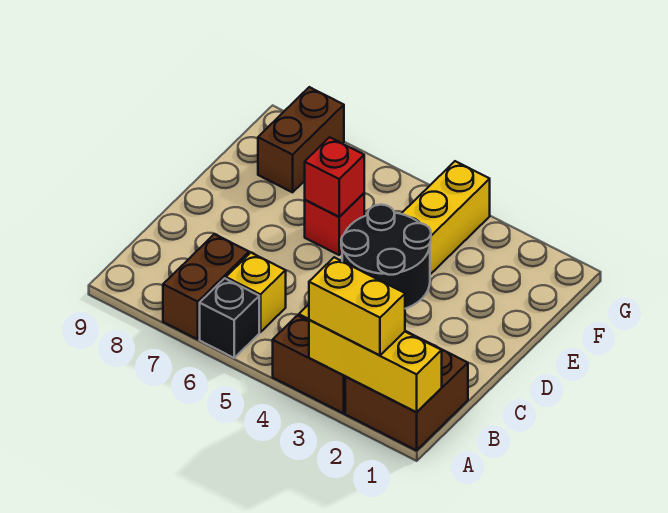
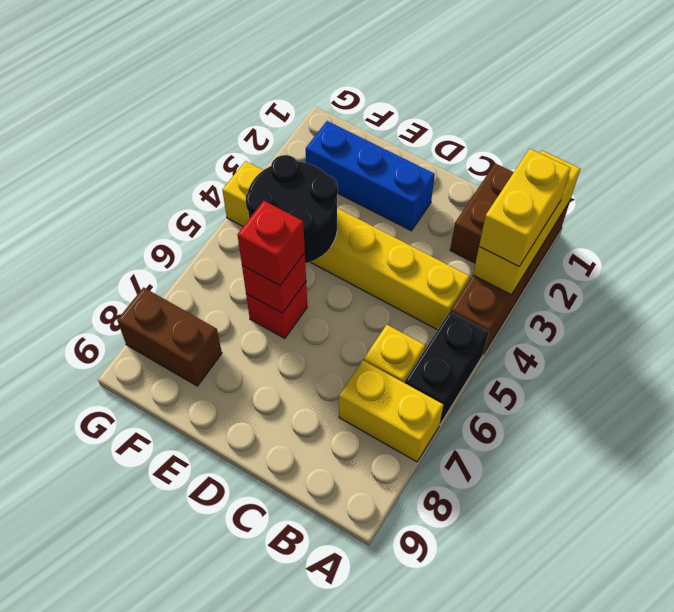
black brick A6 level 1 -> black brick A5:A6 level 1
brown brick A7:B7 level 1 -> yellow brick A7:B7 level 1
black round brick C3:D4 level 2 -> black round brick E4:F5 level 2
none -> blue brick D2:F2 level 1
none -> red brick E6 level 3

